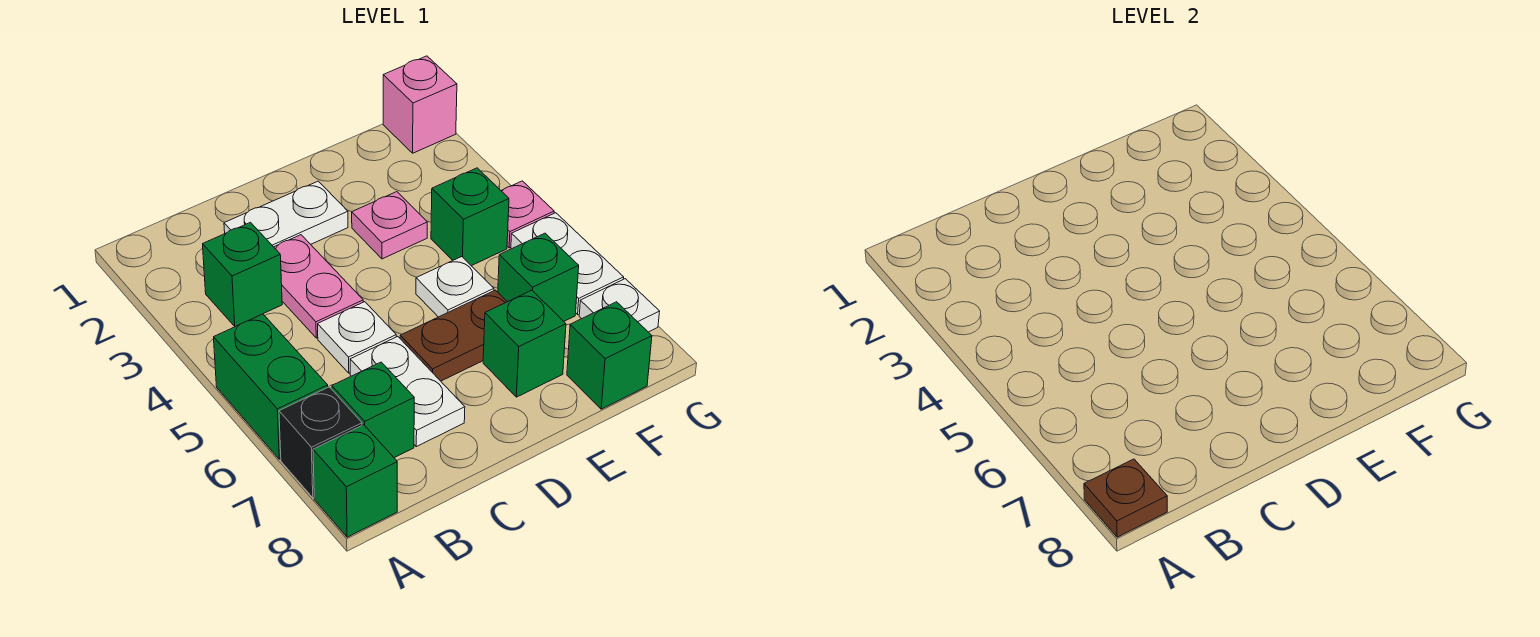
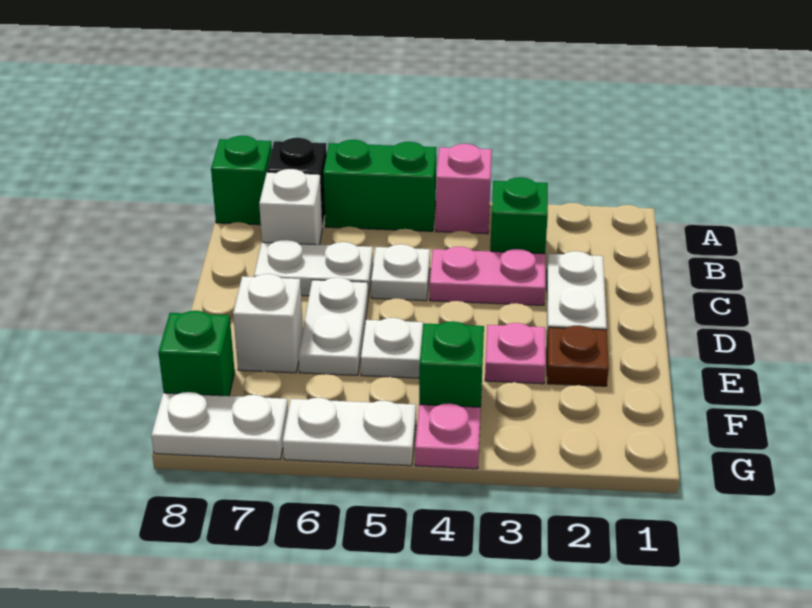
brown plate A8 level 2 -> brown plate E2 level 1
green brick B7 level 1 -> white brick B7 level 1
brown plate D6:E6 level 1 -> white plate D6:E6 level 1
green brick E7 level 1 -> white brick E7 level 1
green brick F6 level 1 -> none
pink brick G1 level 1 -> pink brick A4 level 1
white plate G7 level 1 -> white plate G7:G8 level 1

